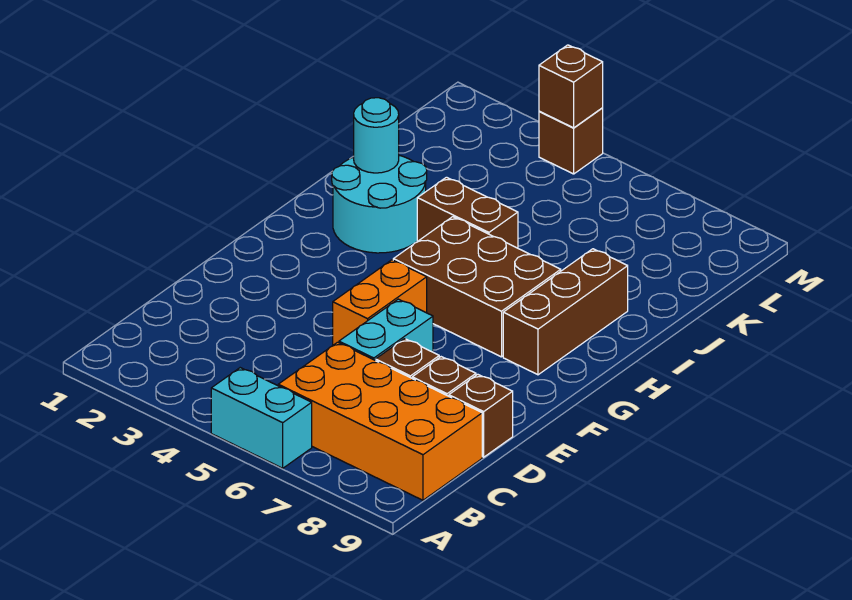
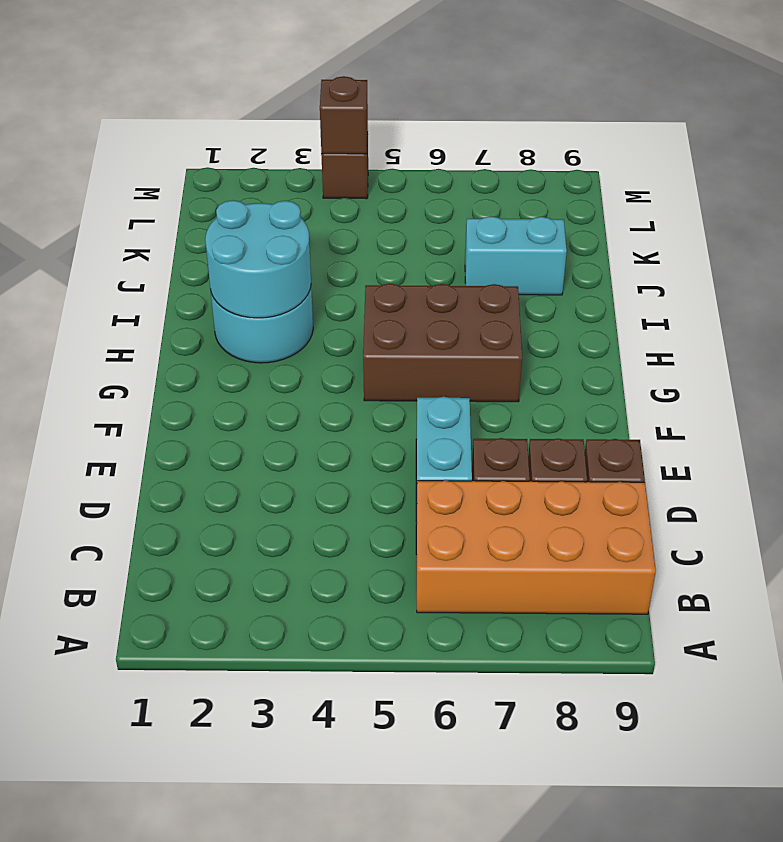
cyan brick A5:A6 level 1 -> cyan brick J7:J8 level 1
orange brick E5:F5 level 1 -> none
brown brick G8:I8 level 1 -> none
cyan round brick I2 level 2 -> cyan round brick H2:I3 level 2
brown brick I4:I5 level 1 -> none

